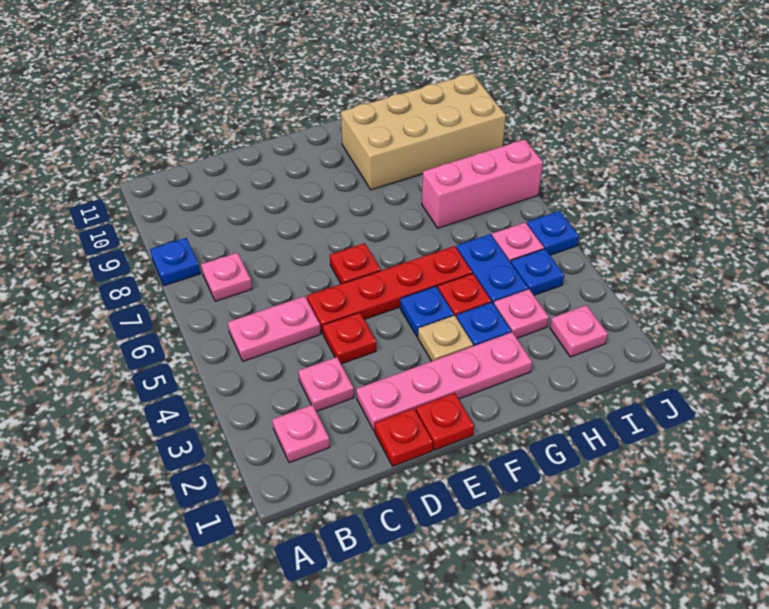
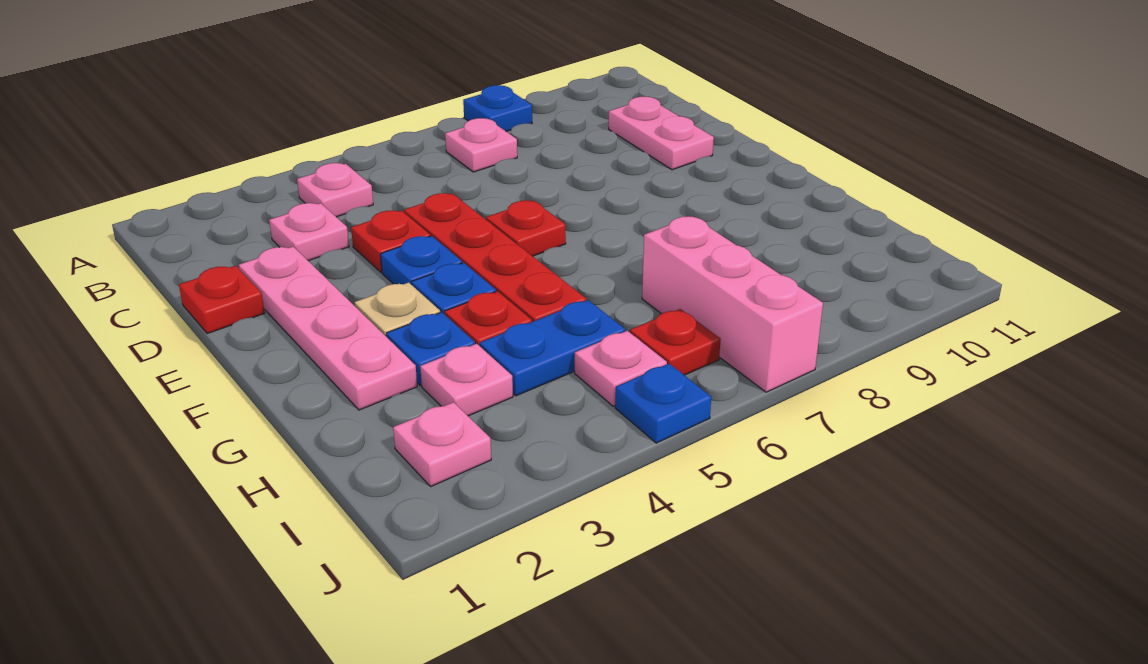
pink plate B2 level 1 -> pink plate B4 level 1
pink plate B5:C5 level 1 -> pink plate C10:D10 level 1
red plate E1 level 1 -> red plate I6 level 1
tan brick G9:J10 level 1 -> none
blue plate I4 level 1 -> blue plate E4 level 1

